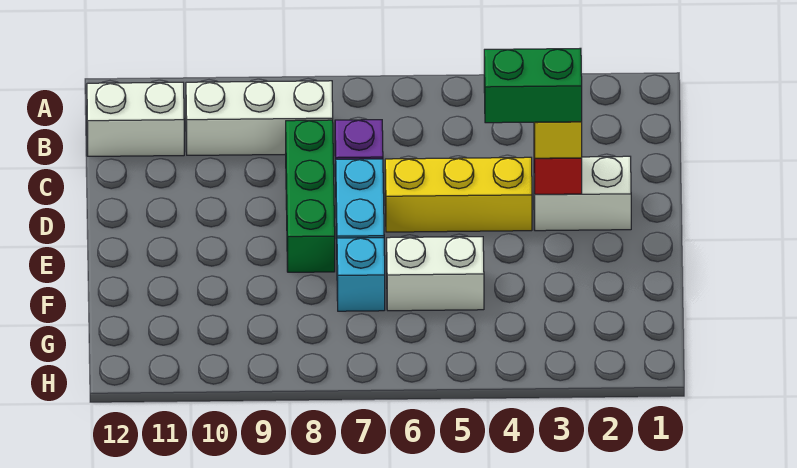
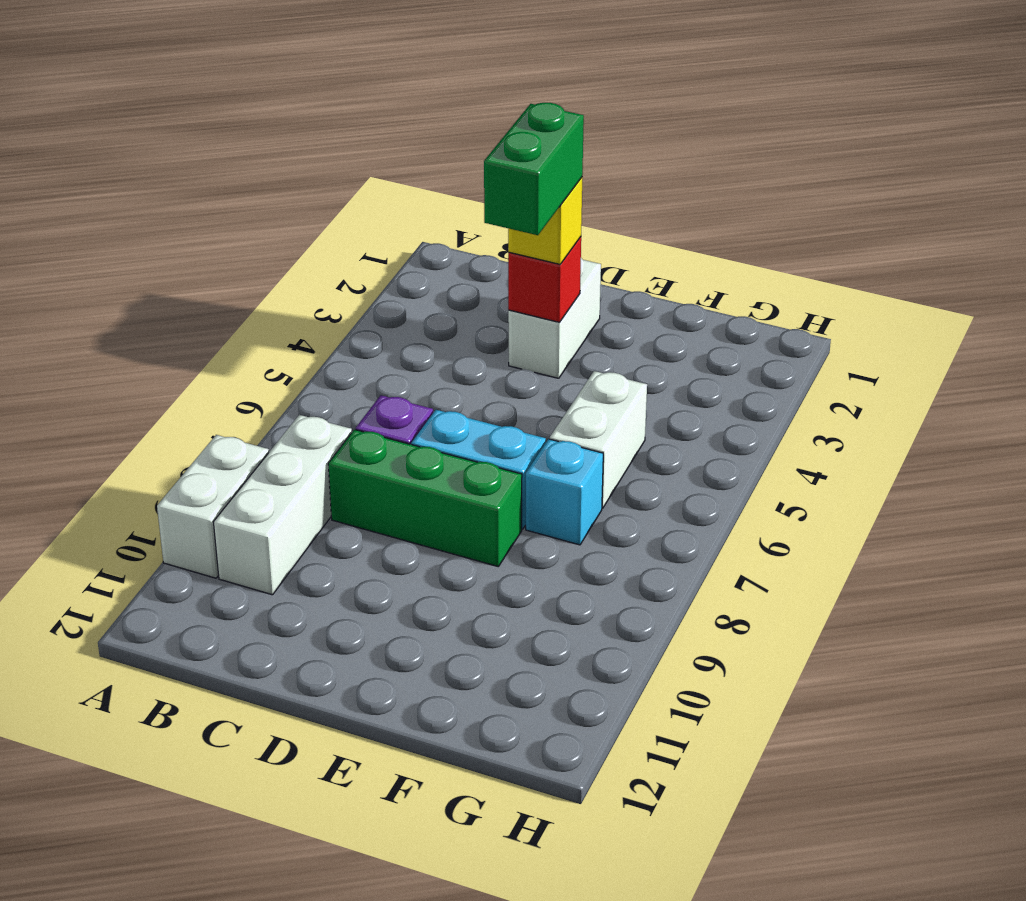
white brick B11:B12 level 1 -> white brick A9:A10 level 1
yellow brick D4:D6 level 1 -> none

